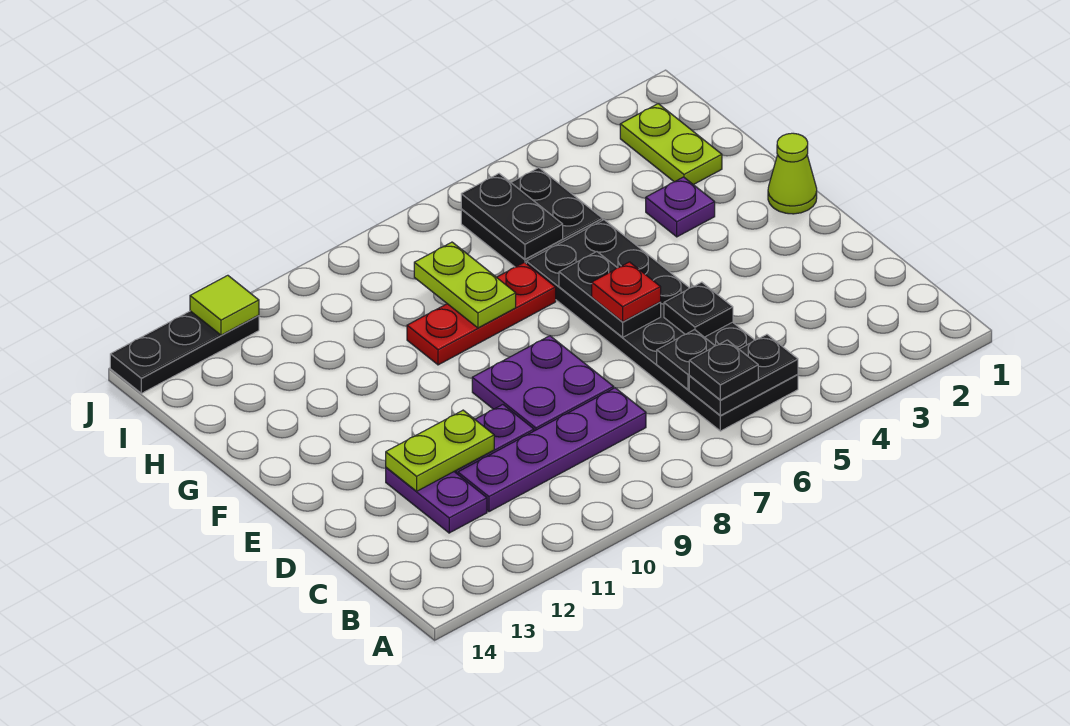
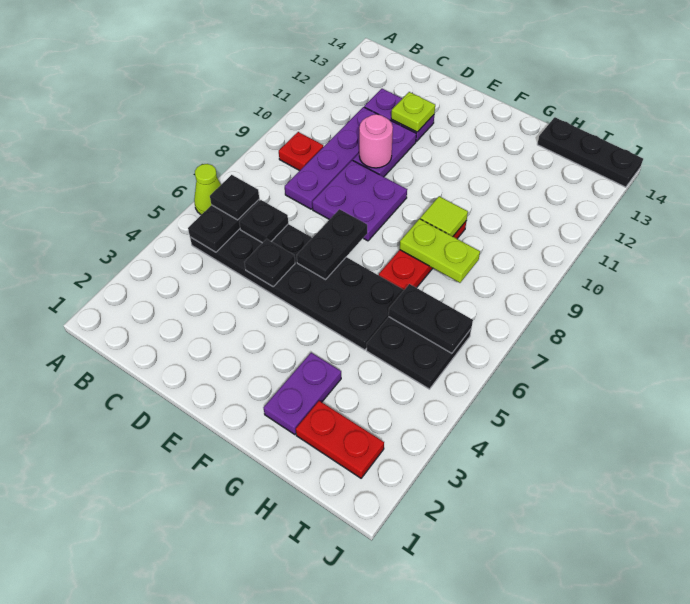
none -> pink round brick D10 level 2
lime plate D11:D12 level 2 -> lime plate D12 level 2
black plate E6:F6 level 2 -> black plate E6:E7 level 2
red plate E6 level 3 -> red plate B9 level 1
lime cone F1 level 1 -> lime cone A6 level 1
purple plate G3 level 1 -> purple plate G2:G3 level 1
lime plate H2:I2 level 1 -> red plate H2:I2 level 1
black plate J12:J14 level 1 -> black plate H14:J14 level 1
lime tile J12 level 2 -> lime tile G9 level 2

